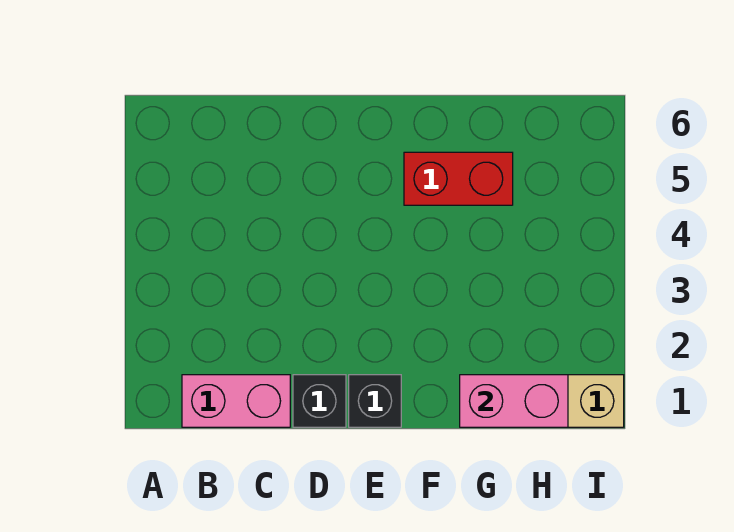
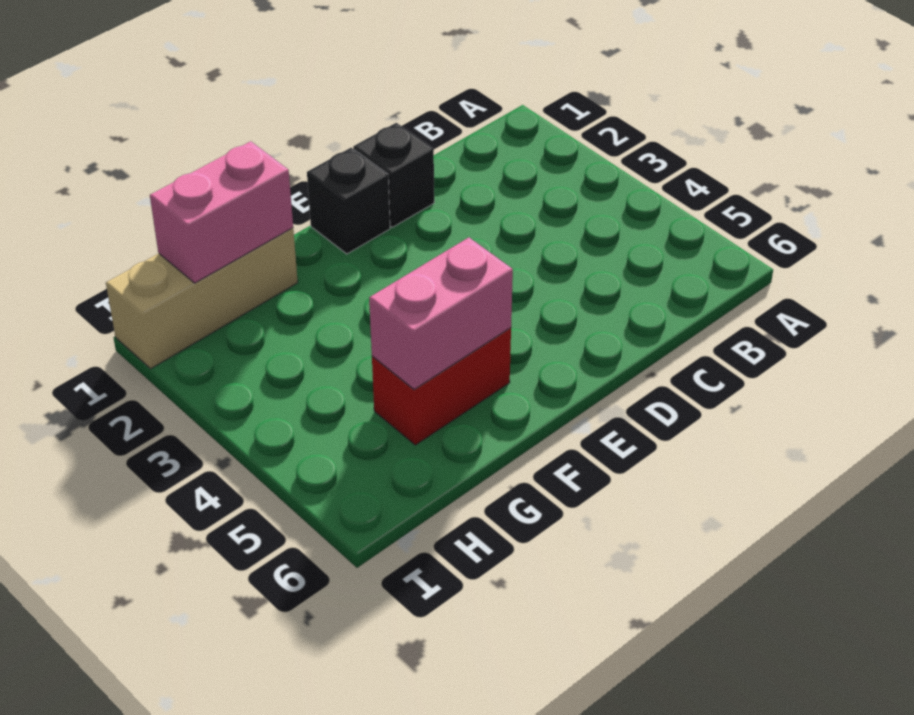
pink brick B1:C1 level 1 -> pink brick F5:G5 level 2

